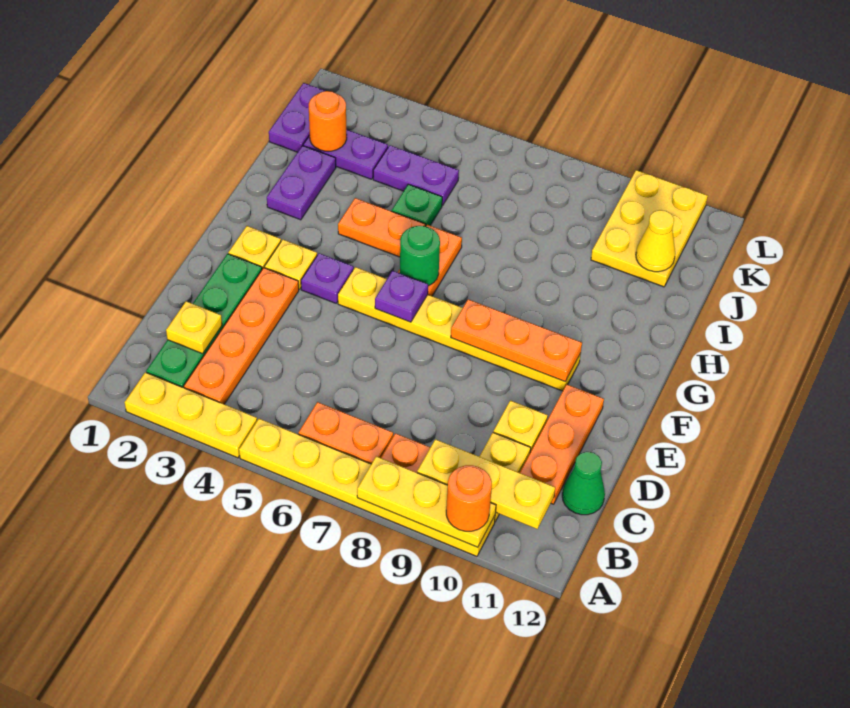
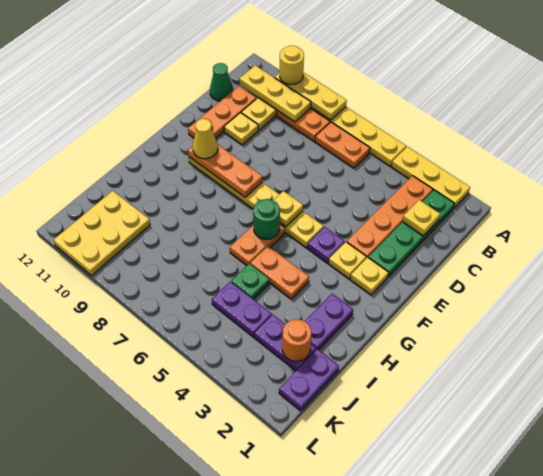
orange round brick A10 level 3 -> yellow round brick A10 level 3
purple plate F6 level 2 -> yellow plate F6 level 2
yellow cone J11 level 2 -> yellow cone F10 level 3

